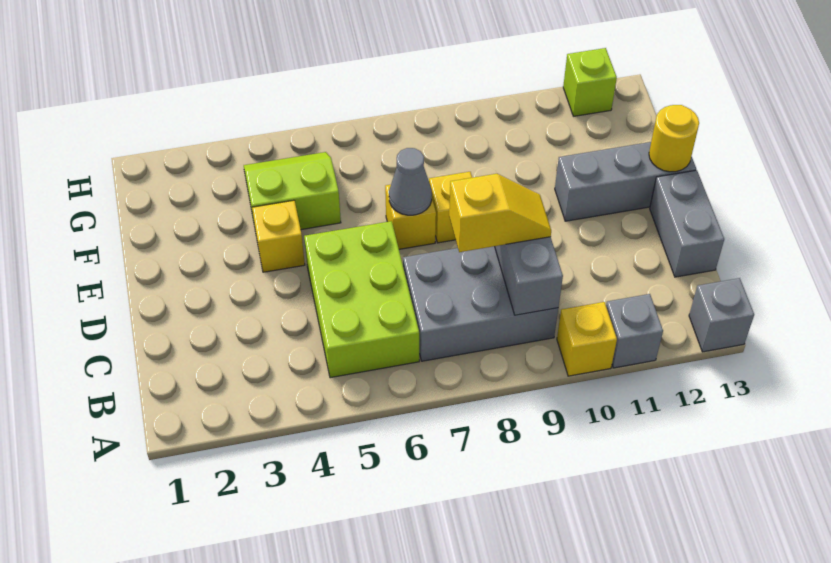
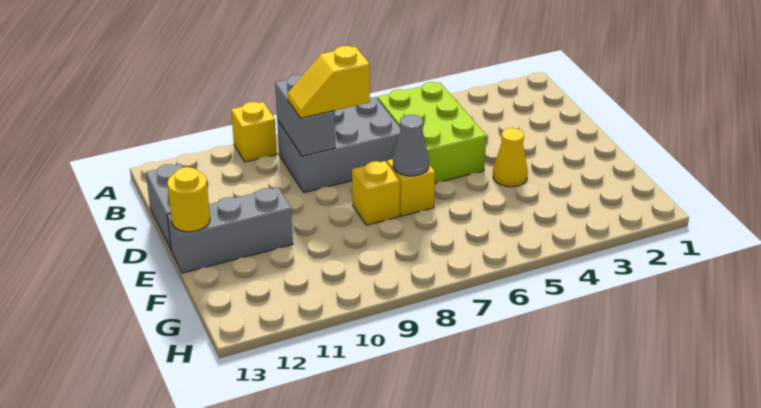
grey brick A11 level 1 -> none
grey brick A13 level 1 -> none
yellow brick E4 level 1 -> yellow cone E4 level 1
lime slope F4:G5 level 1 top F -> none
lime brick H12 level 1 -> none

